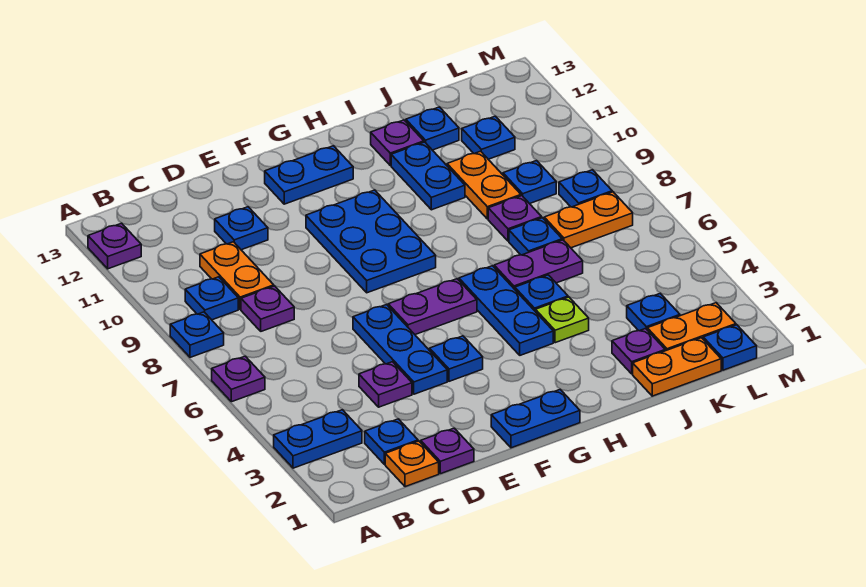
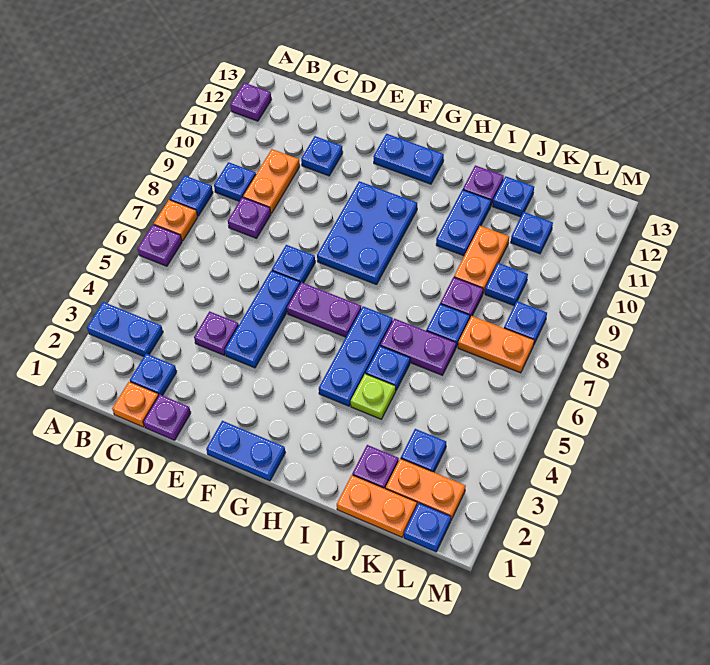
none -> orange plate A7 level 1
blue plate F4 level 1 -> blue plate E7 level 1

